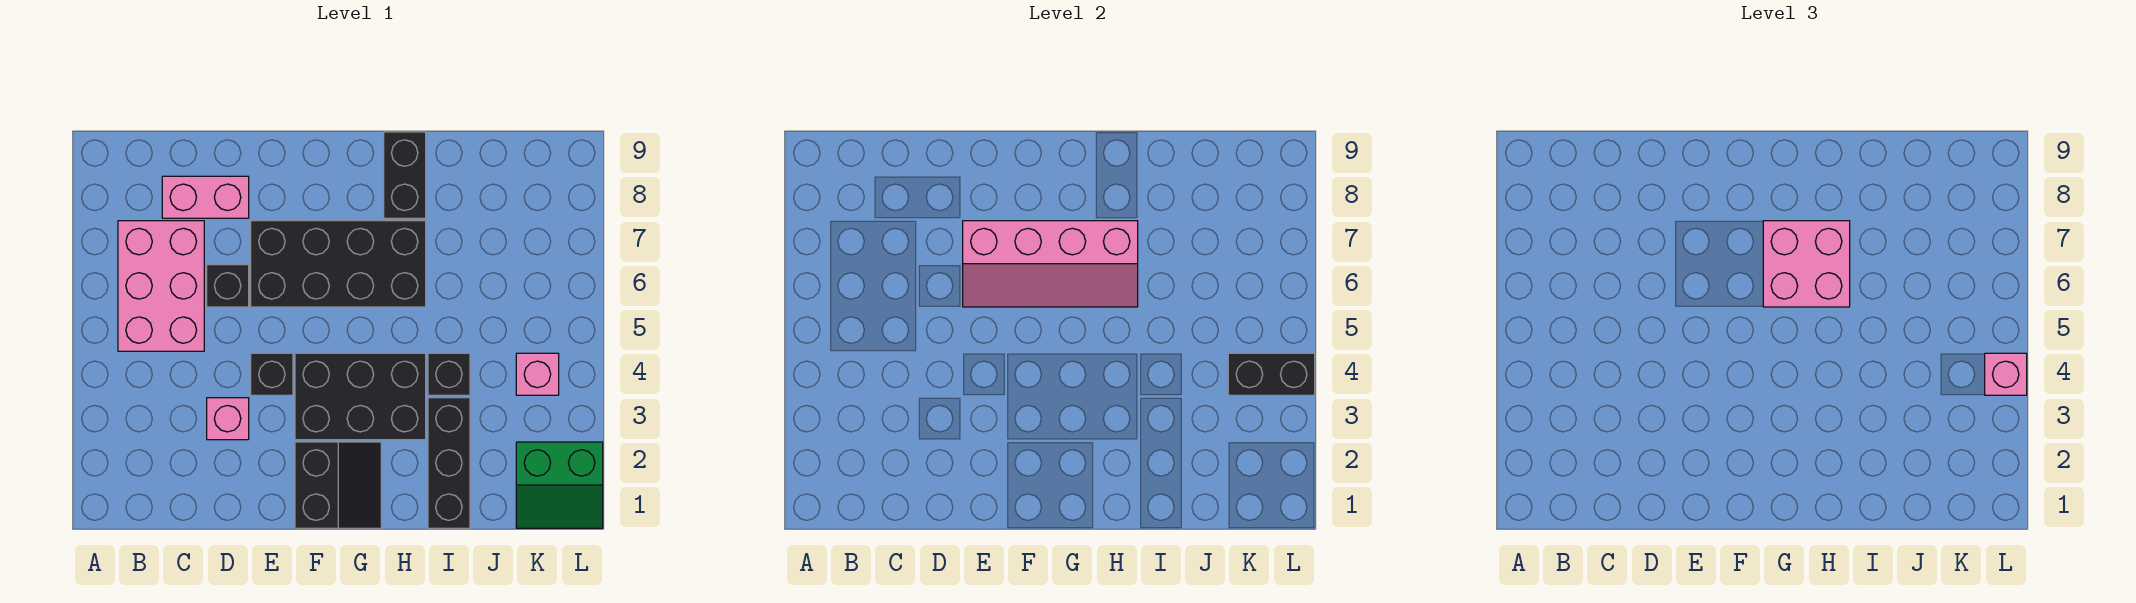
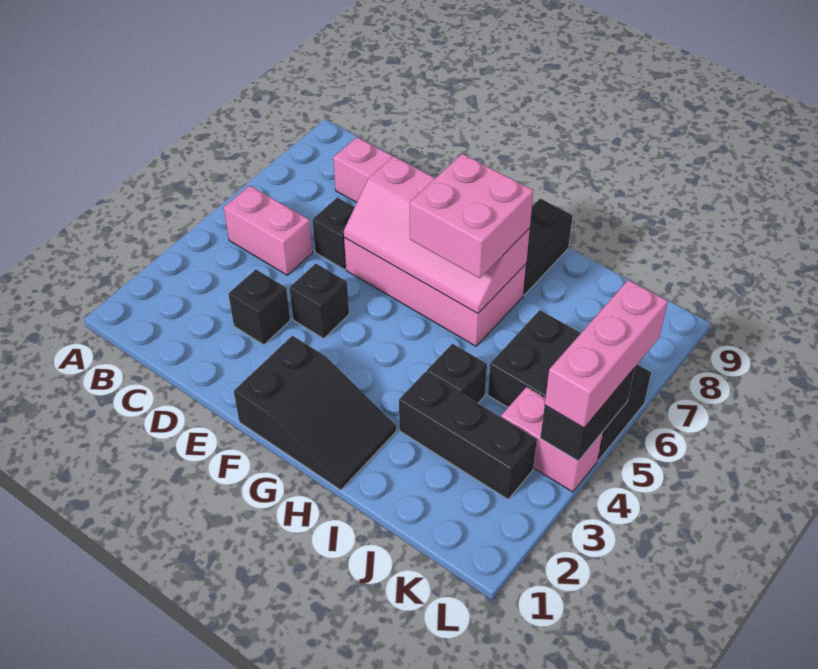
pink brick B5:C7 level 1 -> pink brick B5:C5 level 1
pink brick D3 level 1 -> black brick D3 level 1
black brick E6:H7 level 1 -> pink brick E6:H7 level 1
black slope F1:G2 level 1 top F -> black slope F1:H2 level 1 top F
black brick F3:H4 level 1 -> black brick J5:L6 level 1
black brick I1:I3 level 1 -> black brick I3:K3 level 1
green slope K1:L2 level 1 top 2 -> none
pink brick K4 level 1 -> pink brick K4:L4 level 1
black brick K4:L4 level 2 -> black brick L4:L5 level 2
pink brick L4 level 3 -> pink brick L4:L6 level 3

